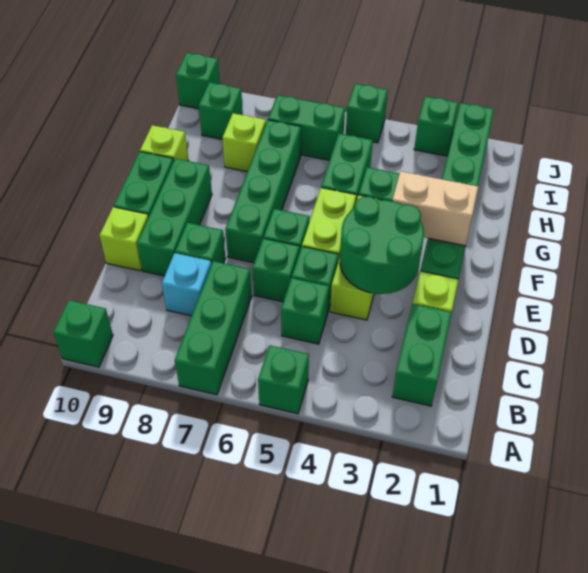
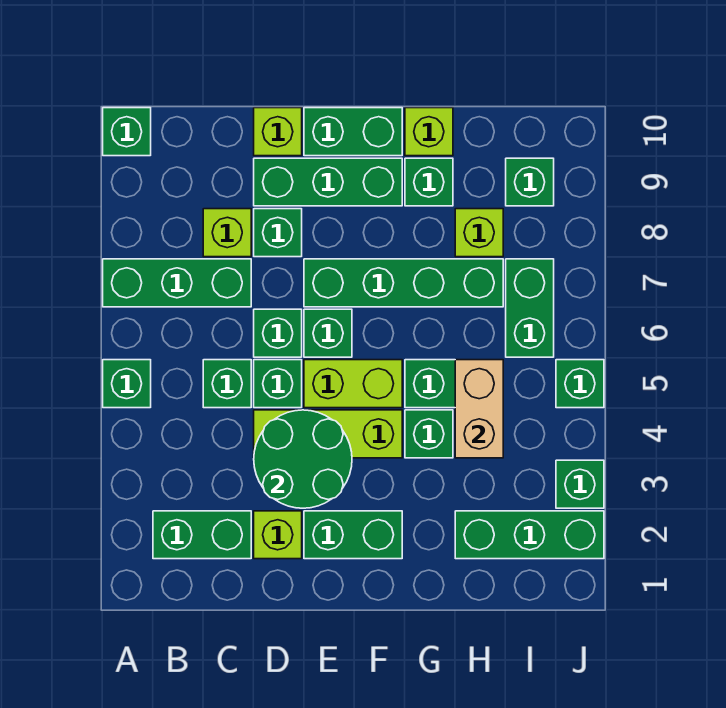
cyan brick C8 level 1 -> lime brick C8 level 1
tan brick F2:F3 level 2 -> tan brick H4:H5 level 2
green brick J10 level 1 -> green brick G9 level 1

